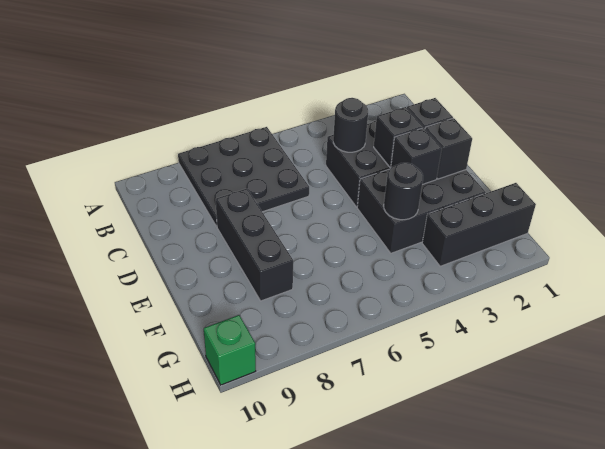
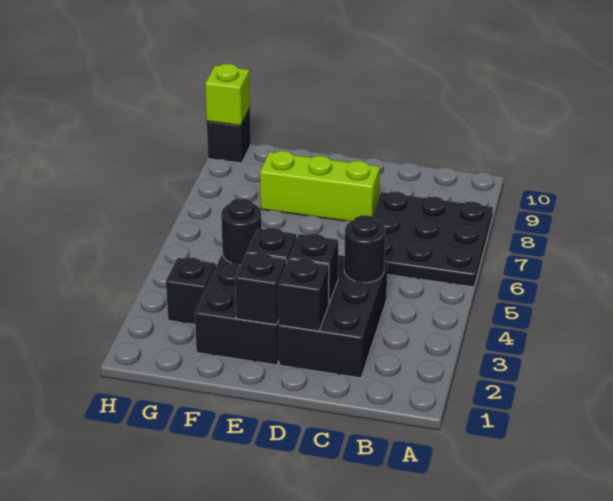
black brick D8:F8 level 1 -> lime brick D8:F8 level 1
black brick G1:G3 level 1 -> black brick G3 level 1
green brick H10 level 1 -> black brick H10 level 1
none -> lime brick H10 level 2

